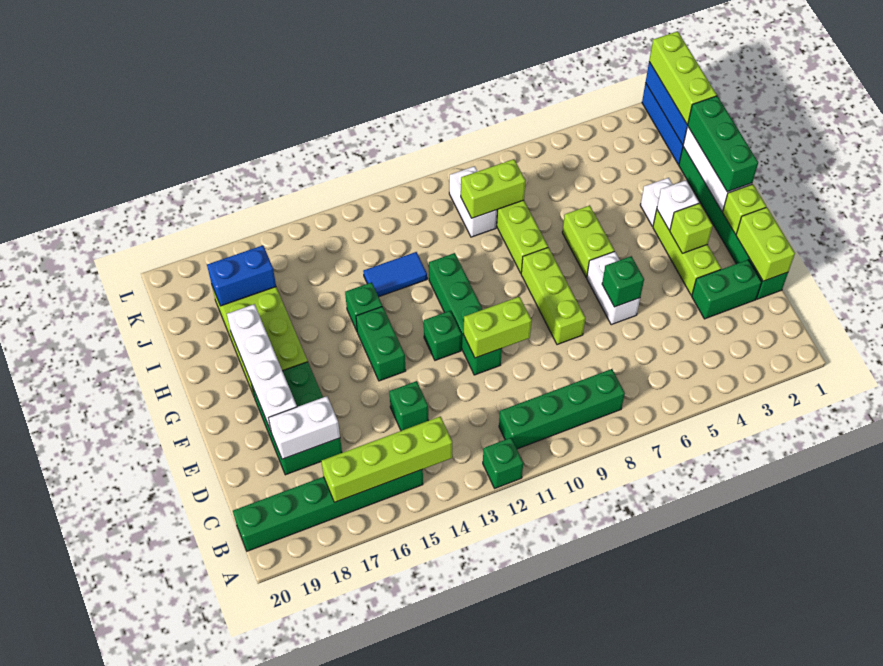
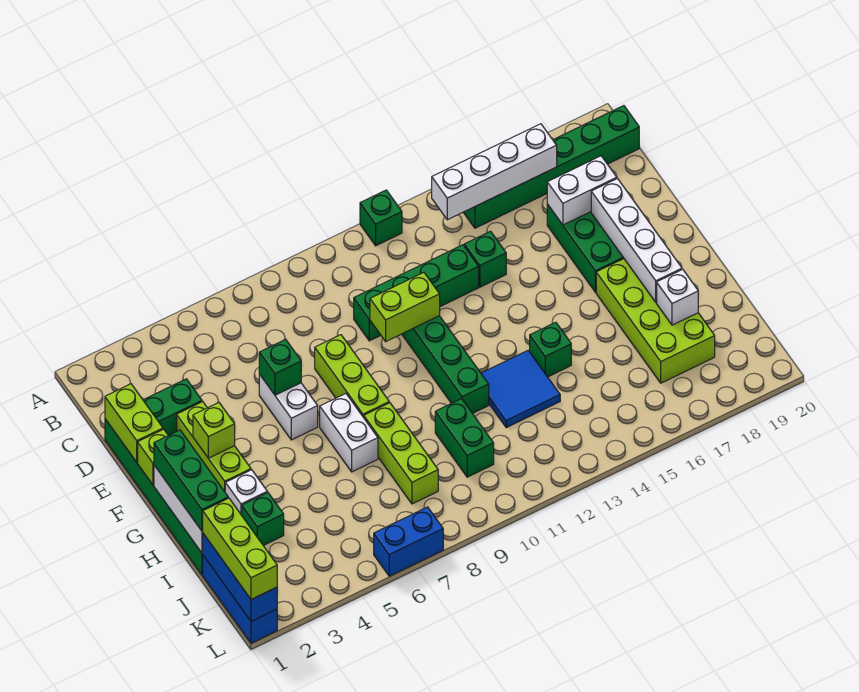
green brick B8:B11 level 1 -> green brick D10:D13 level 1
lime brick B14:B17 level 2 -> white brick B14:B17 level 2
green brick F12 level 1 -> green brick I3 level 1
green brick F14:G14 level 1 -> green brick I10:J10 level 1
white brick G3 level 2 -> white brick I18 level 2
lime brick G6:H6 level 1 -> none
blue tile I12:I13 level 1 -> blue tile H12:I13 level 1
lime brick J8:J9 level 2 -> none
white brick J9:K9 level 1 -> white brick G7:H7 level 1
blue brick J17:J18 level 2 -> blue brick L6:L7 level 1

